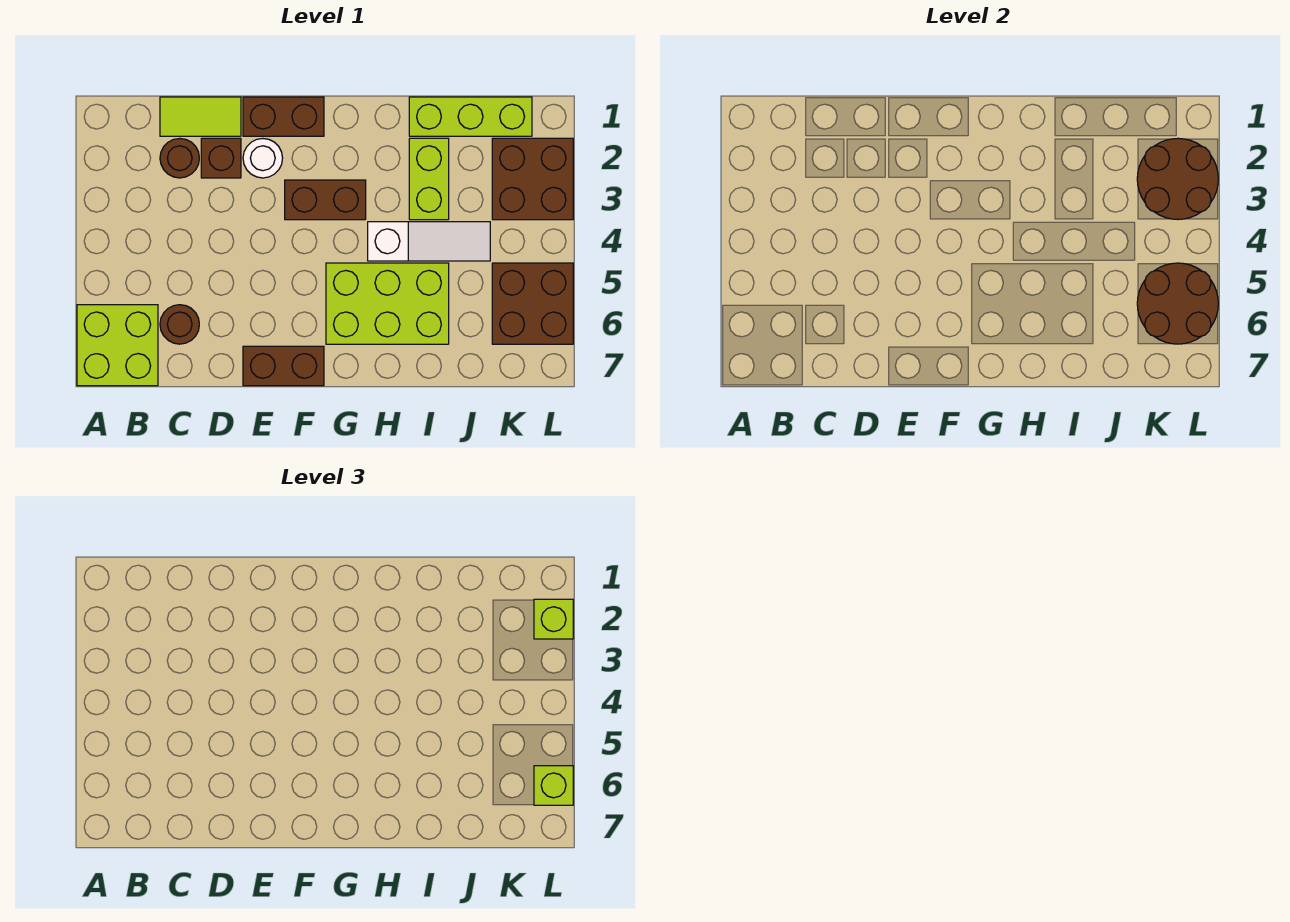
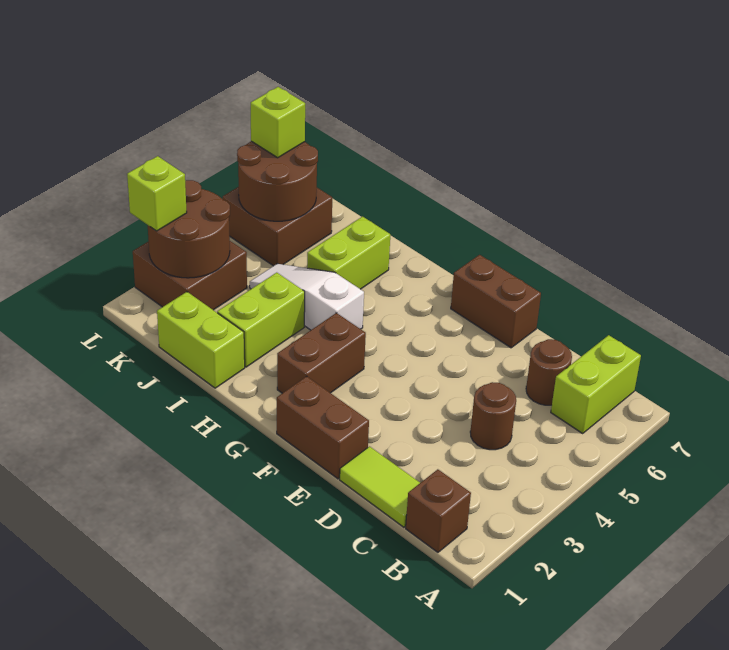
lime brick A6:B7 level 1 -> lime brick B6:B7 level 1
brown round brick C2 level 1 -> brown round brick C4 level 1
brown brick D2 level 1 -> brown brick B1 level 1
white round brick E2 level 1 -> none
brown brick F3:G3 level 1 -> brown brick G2:G3 level 1
lime brick G5:I6 level 1 -> lime brick I5:I6 level 1
lime brick I1:K1 level 1 -> lime brick I1:J1 level 1

